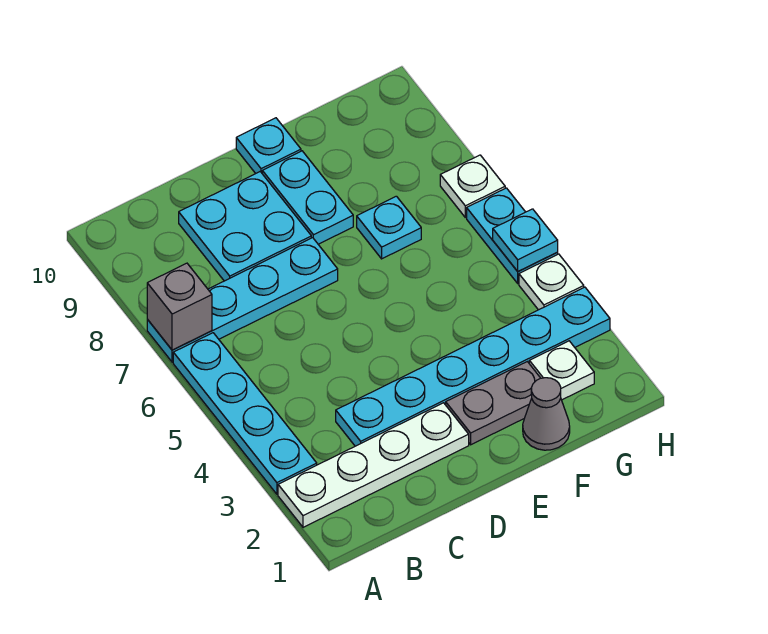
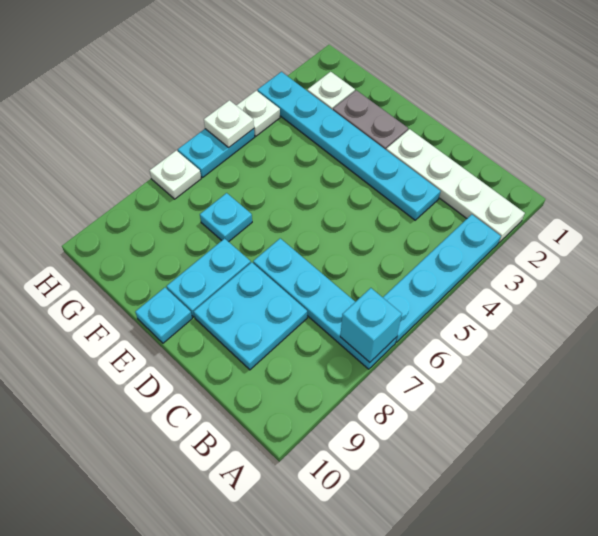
grey brick A7 level 2 -> cyan brick A7 level 2
grey cone F1 level 1 -> none
cyan plate H5 level 2 -> white plate H5 level 2

